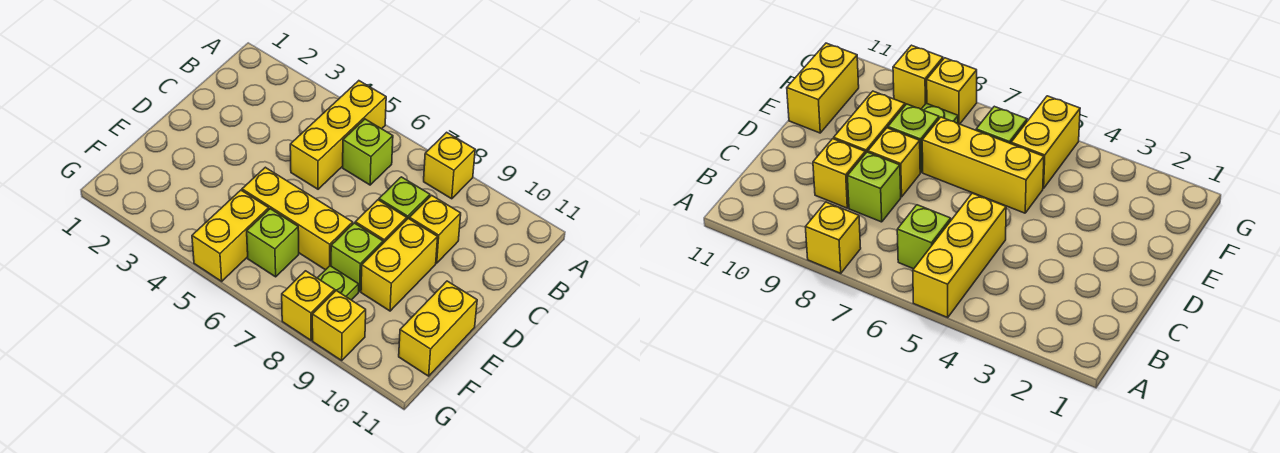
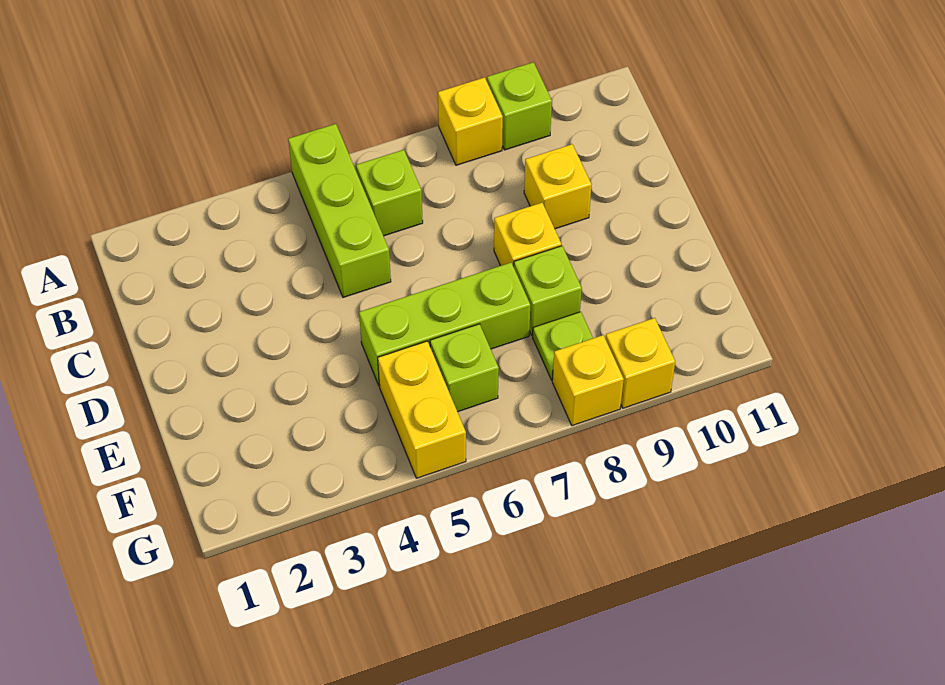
yellow brick A5:C5 level 1 -> lime brick A5:C5 level 1
lime brick C8 level 1 -> lime brick A9 level 1
yellow brick D9:E9 level 1 -> none
yellow brick E5:E7 level 1 -> lime brick E5:E7 level 1
yellow brick E11:F11 level 1 -> none

